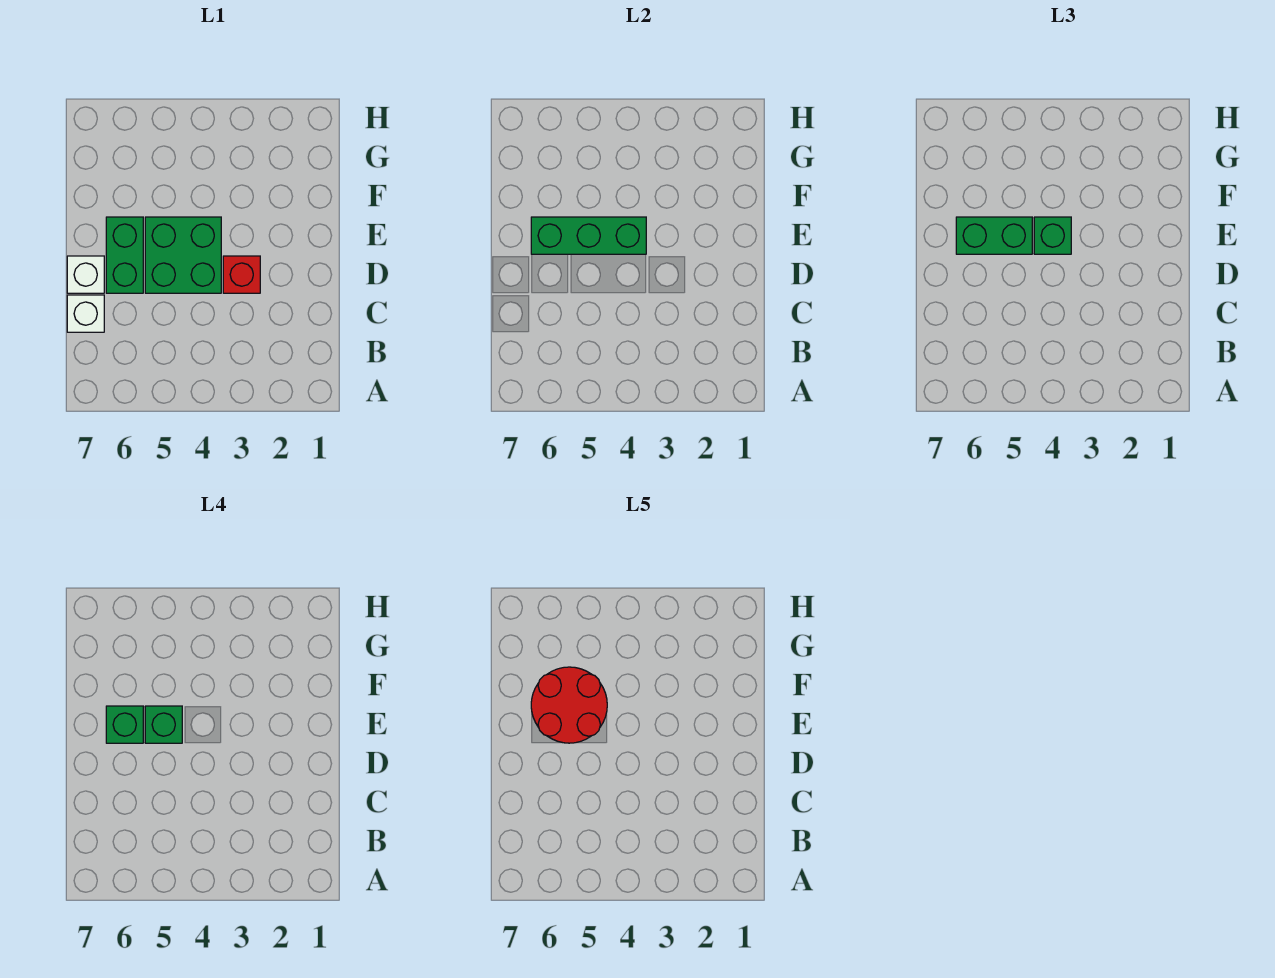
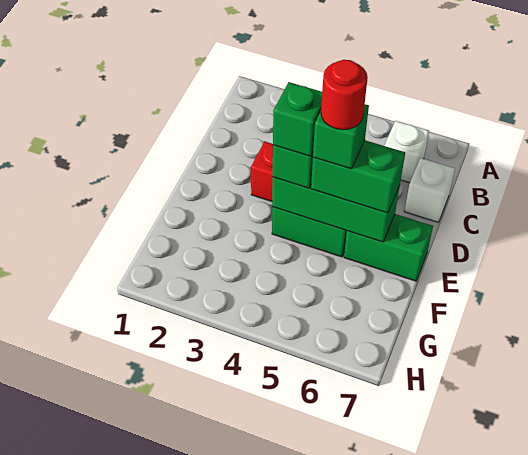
green brick D6:E6 level 1 -> green brick E6:E7 level 1
white brick D7 level 1 -> white brick B6 level 1
red round brick E5:F6 level 5 -> red round brick E5 level 5
green brick E6 level 4 -> green brick E4 level 4

